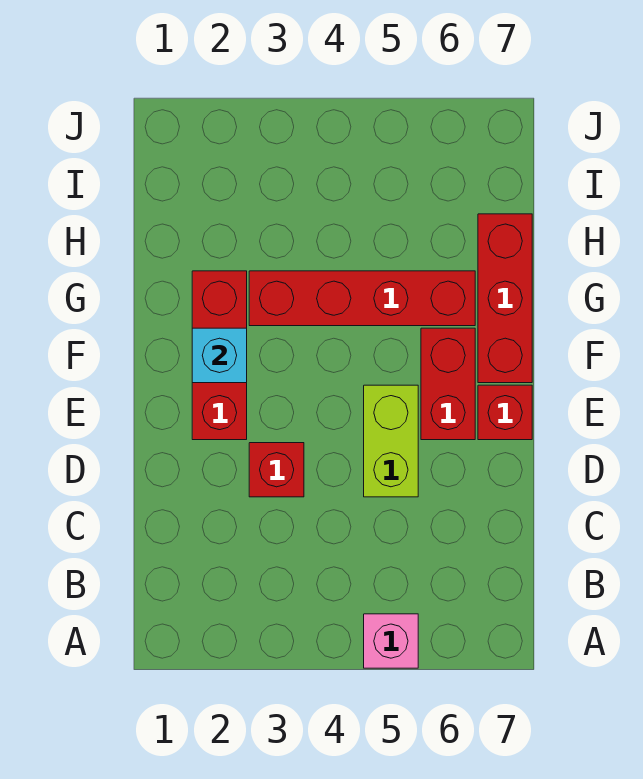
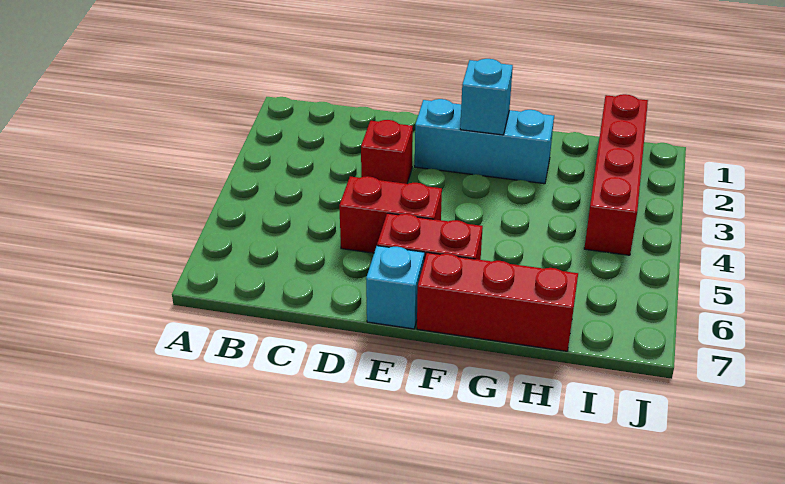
pink brick A5 level 1 -> none
lime brick D5:E5 level 1 -> red brick D5:E5 level 1
red brick E2:G2 level 1 -> cyan brick E2:G2 level 1
red brick E7 level 1 -> cyan brick E7 level 1
red brick G3:G6 level 1 -> red brick I1:I4 level 1

